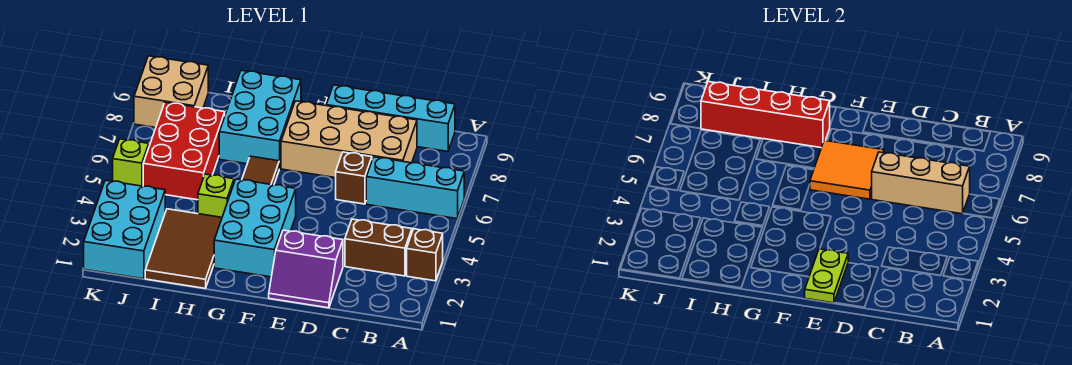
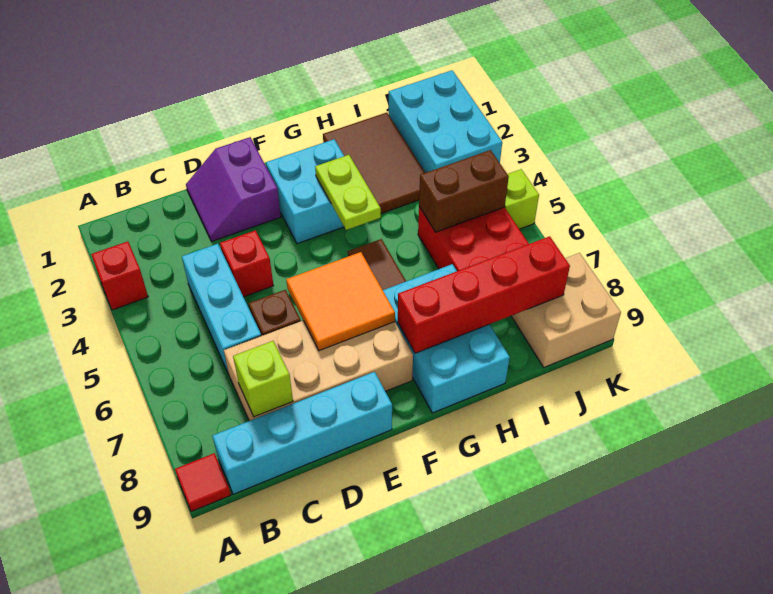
brown brick A3 level 1 -> red brick A3 level 1
cyan brick A6:C6 level 1 -> cyan brick C4:C6 level 1
none -> red tile A9 level 1
brown brick B3:C3 level 1 -> brown brick I5:J5 level 2
tan brick B6:D6 level 2 -> none
purple slope D1:E2 level 1 top 2 -> purple slope D1:E2 level 1 top E
none -> red brick D4 level 1
lime plate E1:E2 level 2 -> lime plate G3:G4 level 2
cyan brick F2:G4 level 1 -> cyan brick F2:G3 level 1
lime brick H4 level 1 -> lime brick C8 level 2

